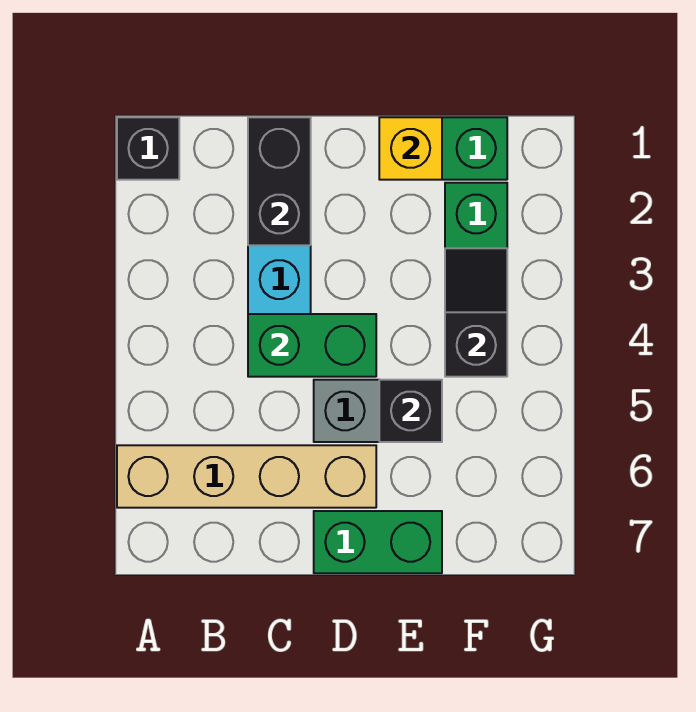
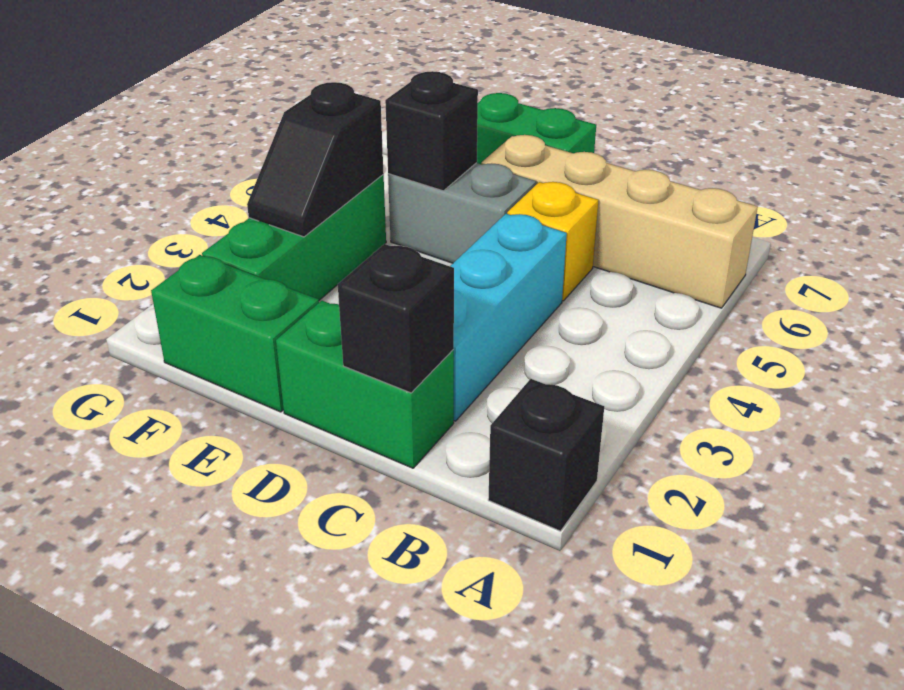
black brick C1:C2 level 2 -> black brick C1 level 2
green brick C4:D4 level 2 -> green brick C1:D1 level 1
yellow brick E1 level 2 -> yellow brick C5 level 1

